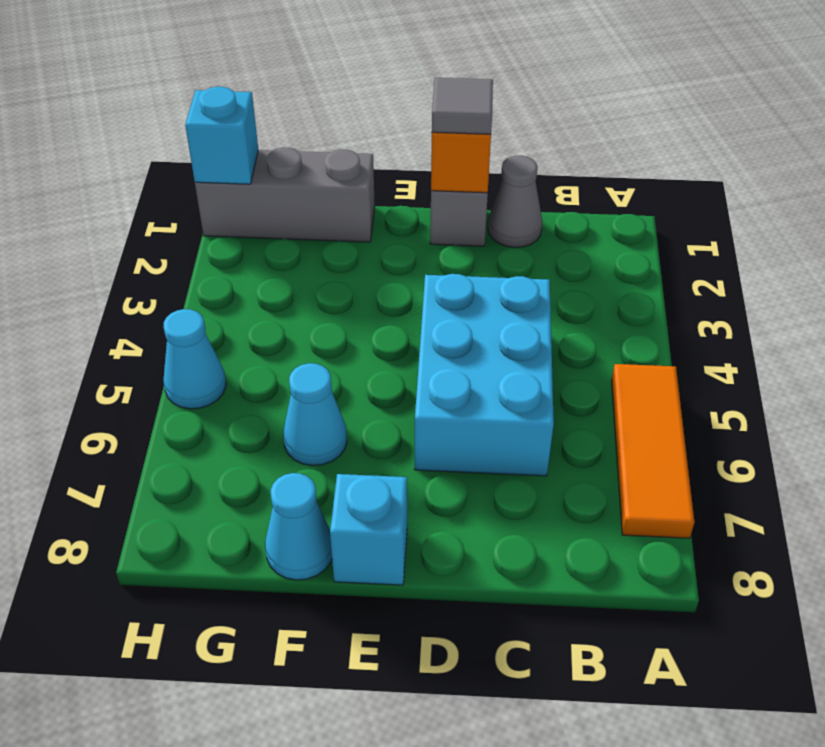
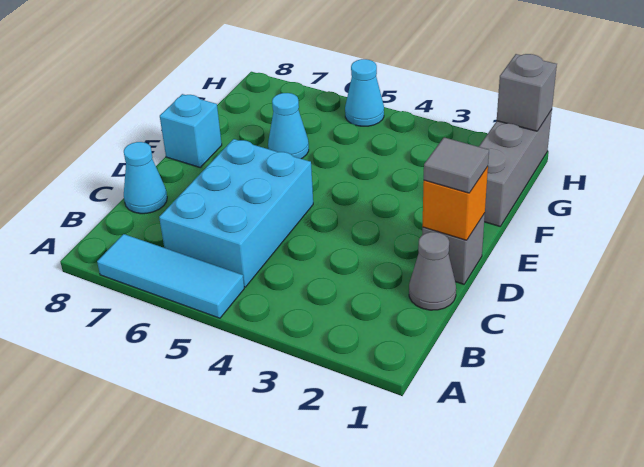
orange tile A5:A7 level 1 -> cyan tile A5:A7 level 1
cyan brick C4:D6 level 1 -> cyan brick B5:D6 level 1
cyan cone F8 level 1 -> cyan cone C8 level 1
cyan brick H1 level 2 -> grey brick H1 level 2

